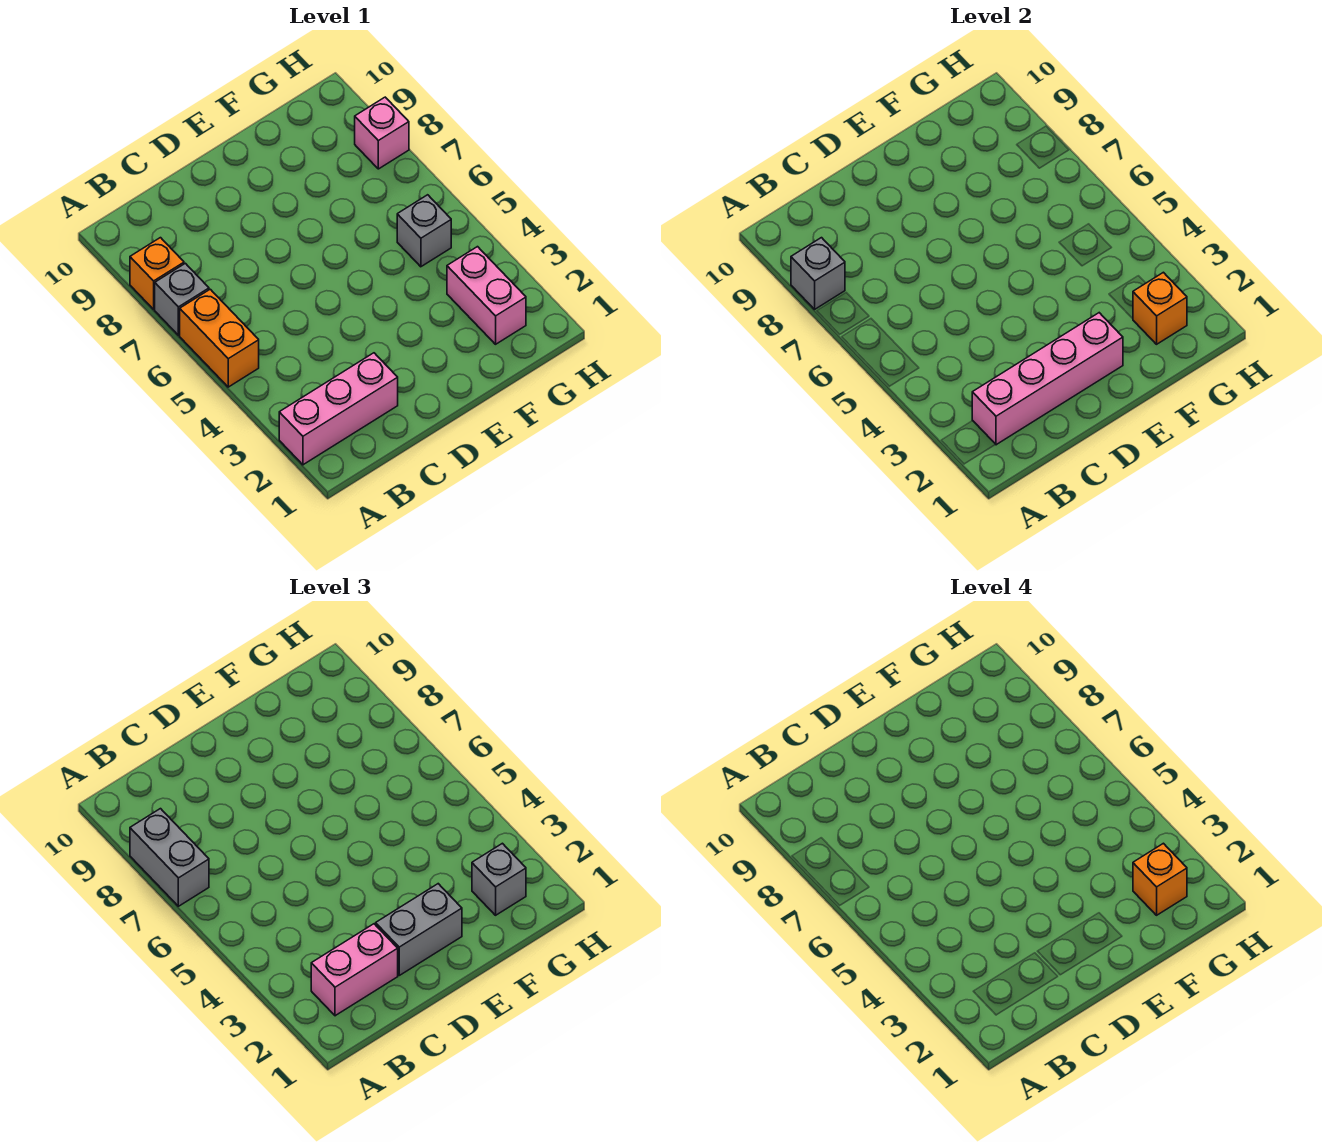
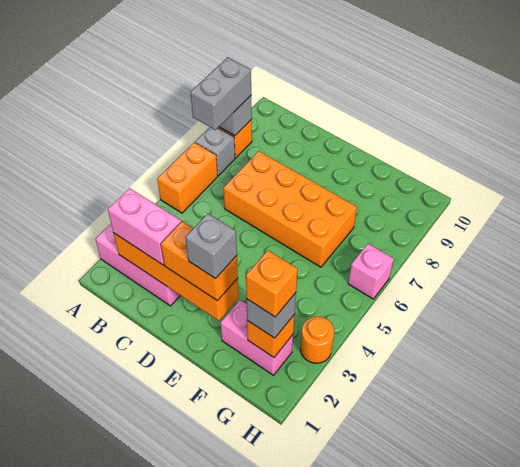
pink brick B2:E2 level 2 -> orange brick B2:E2 level 2
none -> orange brick C6:F7 level 1
grey brick D2:E2 level 3 -> orange brick D2:E2 level 3
pink brick G2:G3 level 1 -> pink brick F2:G2 level 1
grey brick G5 level 1 -> grey brick E2 level 4
none -> orange round brick H3 level 1
pink brick H8 level 1 -> pink brick H6 level 1

